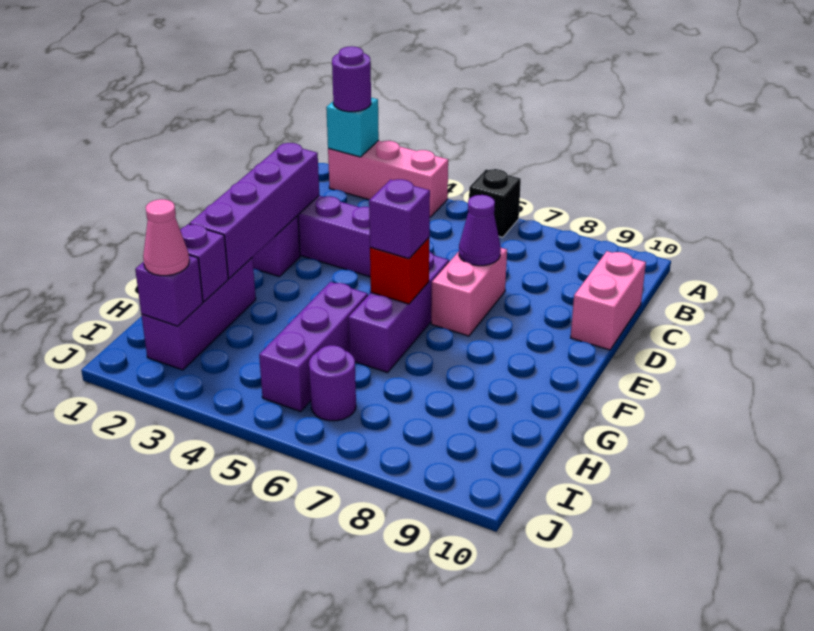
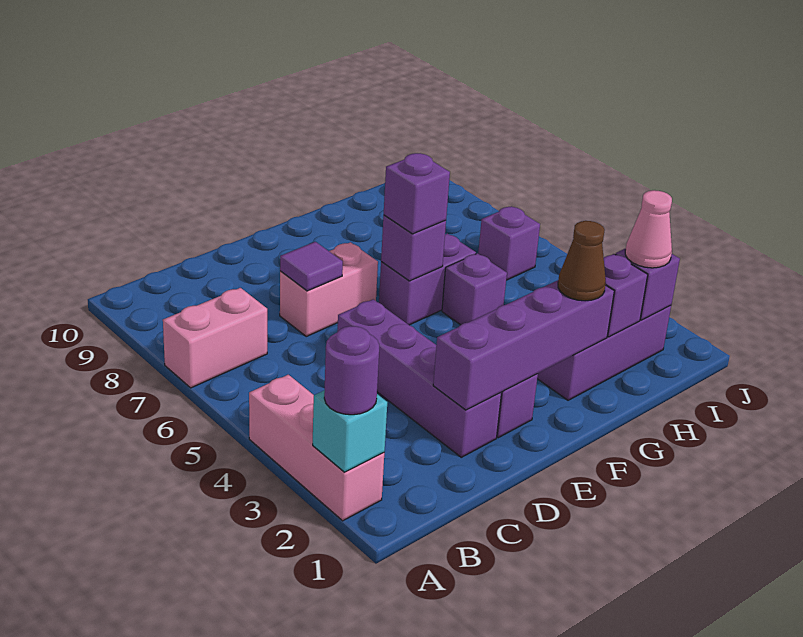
black brick A6 level 1 -> none
pink brick C10:D10 level 1 -> pink brick A7:B7 level 1
purple cone D7 level 2 -> purple tile D7 level 2
purple brick E6:G6 level 1 -> purple brick F6:G6 level 1
red brick F6 level 2 -> purple brick F6 level 2
none -> brown cone G2 level 3
purple brick G5:I5 level 1 -> purple brick G5 level 1
purple round brick I6 level 1 -> purple brick I6 level 1

